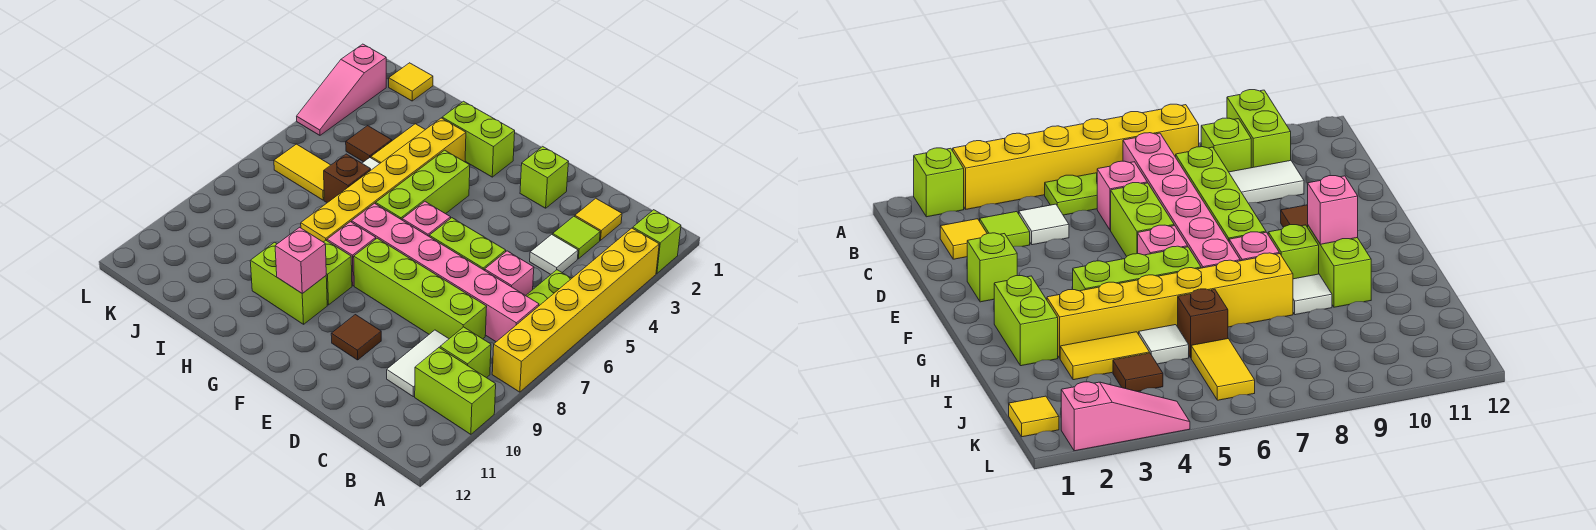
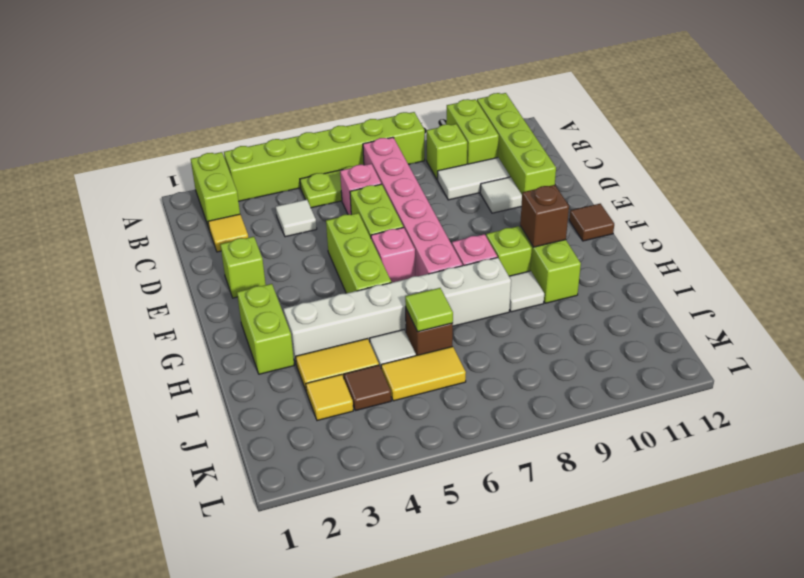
lime brick A2 level 1 -> lime brick A2:B2 level 1
yellow brick A3:A8 level 1 -> lime brick A3:A8 level 1
lime tile C3 level 1 -> lime tile I6 level 2
lime brick C8:F8 level 1 -> lime brick A11:D11 level 1
none -> white tile D10 level 1
brown tile E10 level 1 -> brown tile F12 level 1
lime brick G4:G6 level 1 -> lime brick E5:G5 level 1
pink brick G10 level 2 -> brown brick G10 level 2
yellow brick H3:H8 level 1 -> white brick H3:H8 level 1
yellow tile J6:K6 level 1 -> yellow tile J5:J6 level 1
yellow tile K1 level 1 -> yellow tile J3 level 1
pink slope L2:L4 level 1 top 2 -> none

